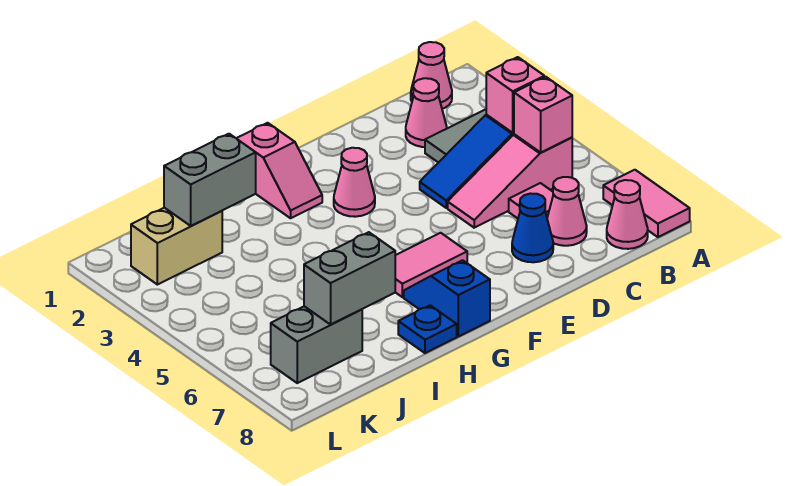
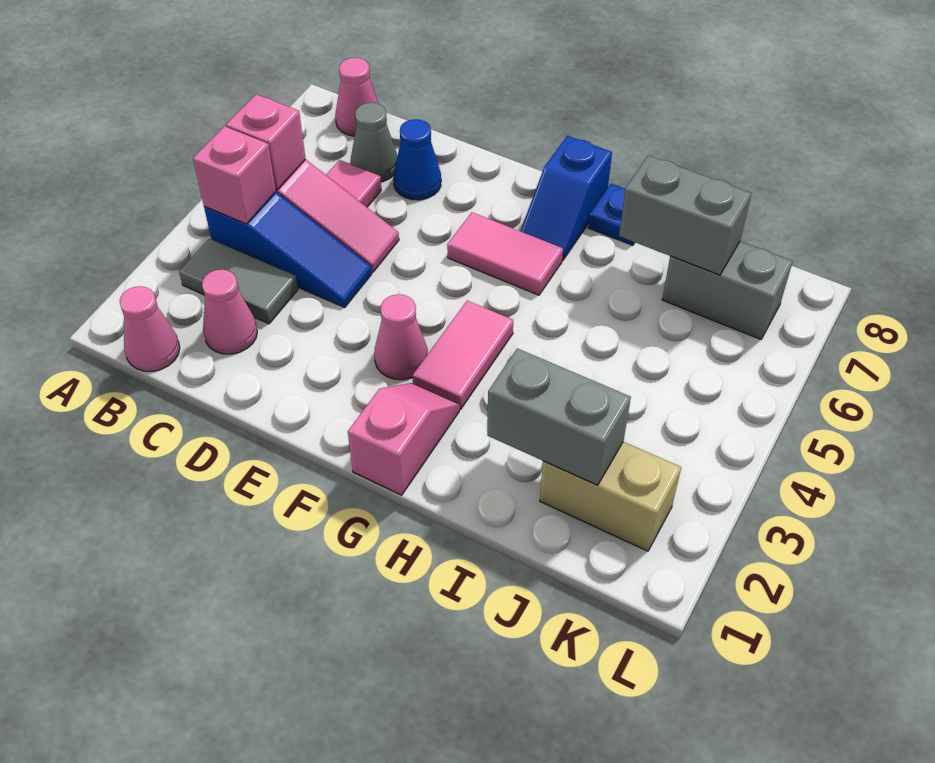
pink tile A7:A8 level 1 -> pink tile G3:G4 level 1
pink cone C7 level 1 -> grey cone C7 level 1

